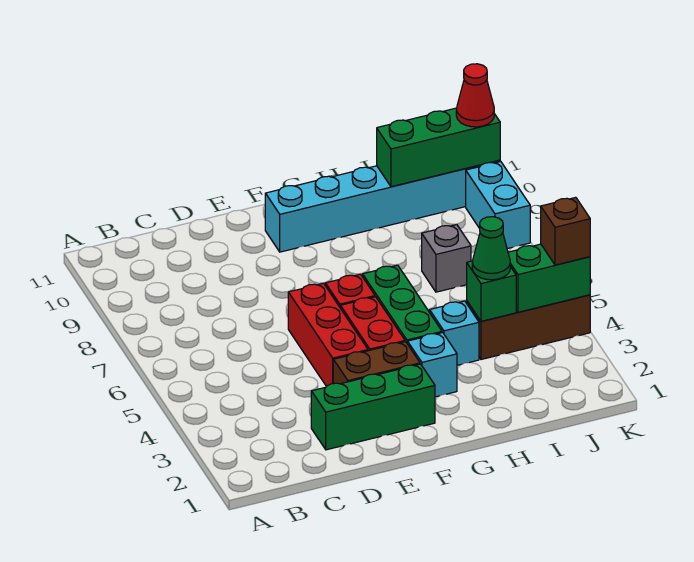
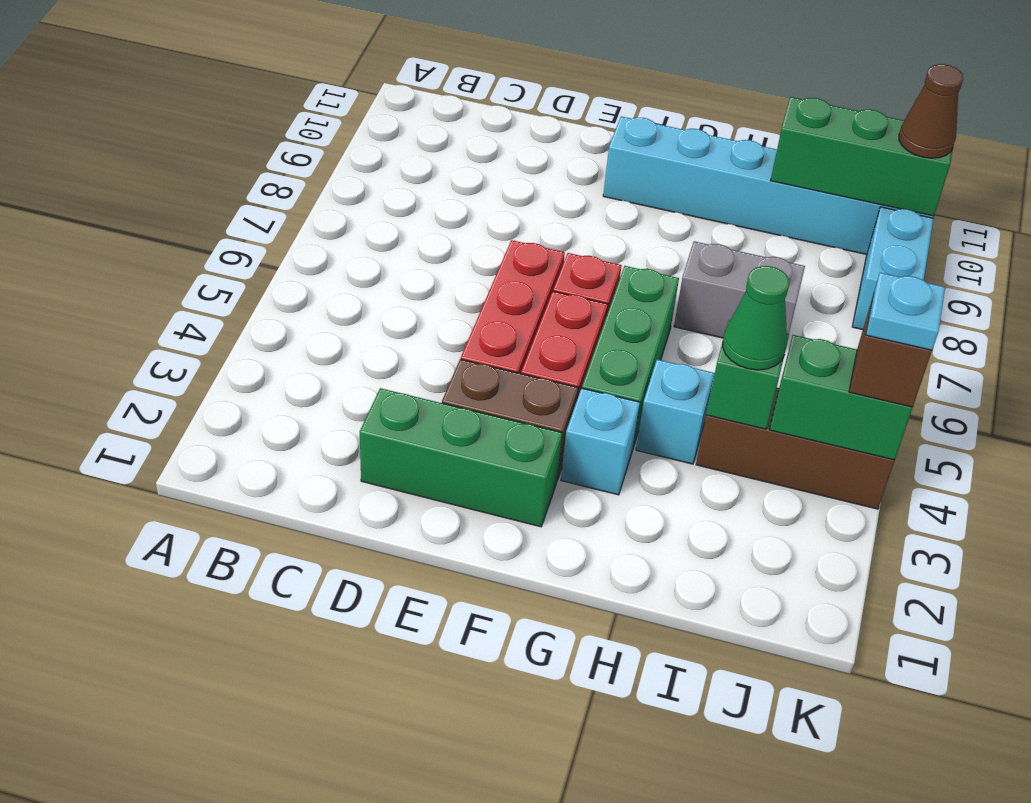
grey brick I7 level 1 -> grey brick H7:I7 level 1
none -> cyan plate K4 level 4
red cone K10 level 3 -> brown cone K10 level 3

